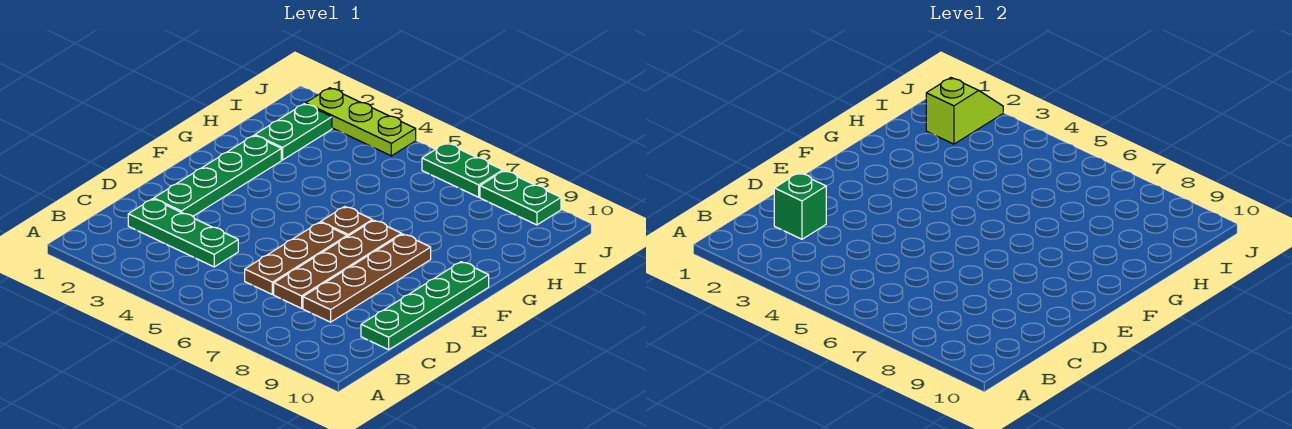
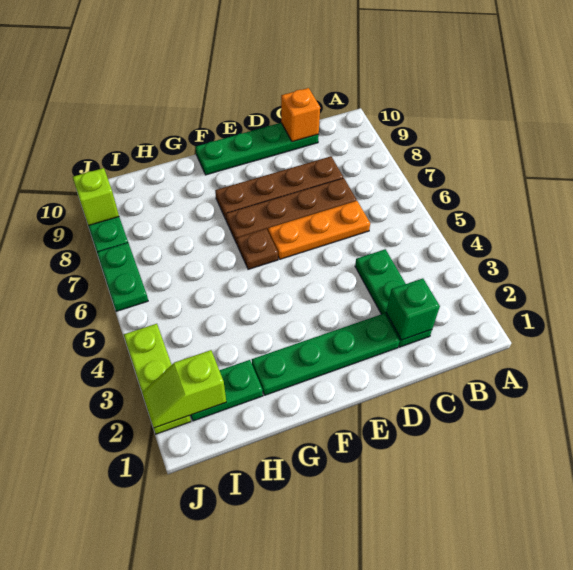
brown plate C6:E6 level 1 -> orange plate C6:E6 level 1
none -> orange brick C10 level 2
none -> lime brick J9 level 2

